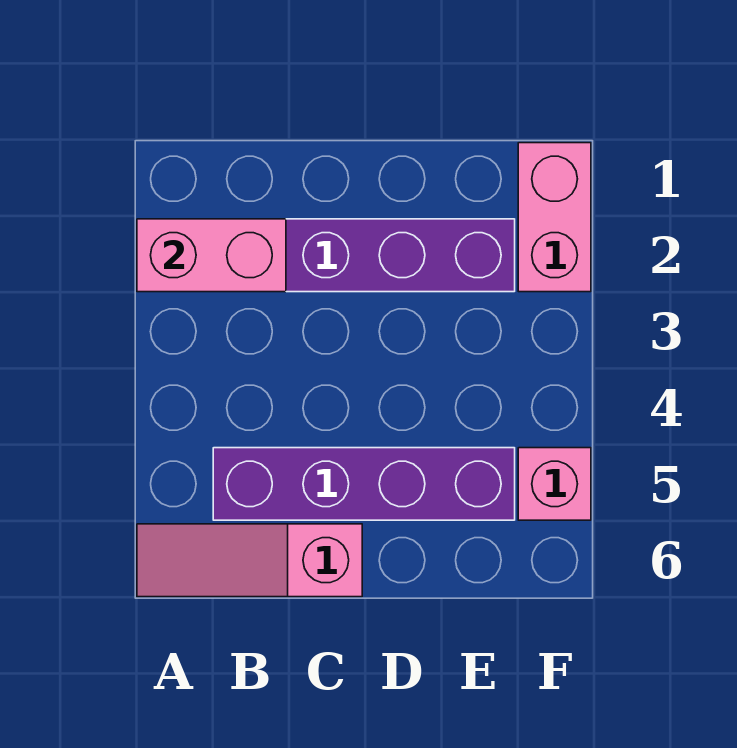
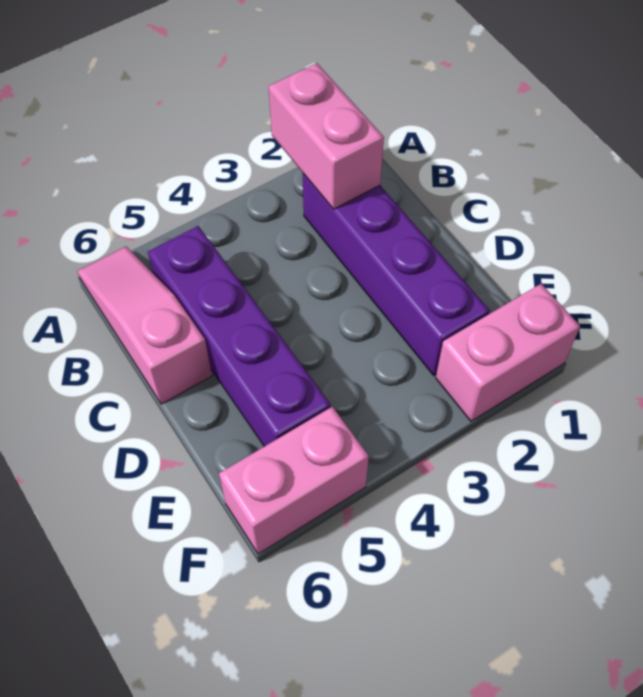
pink brick F5 level 1 -> pink brick F5:F6 level 1

